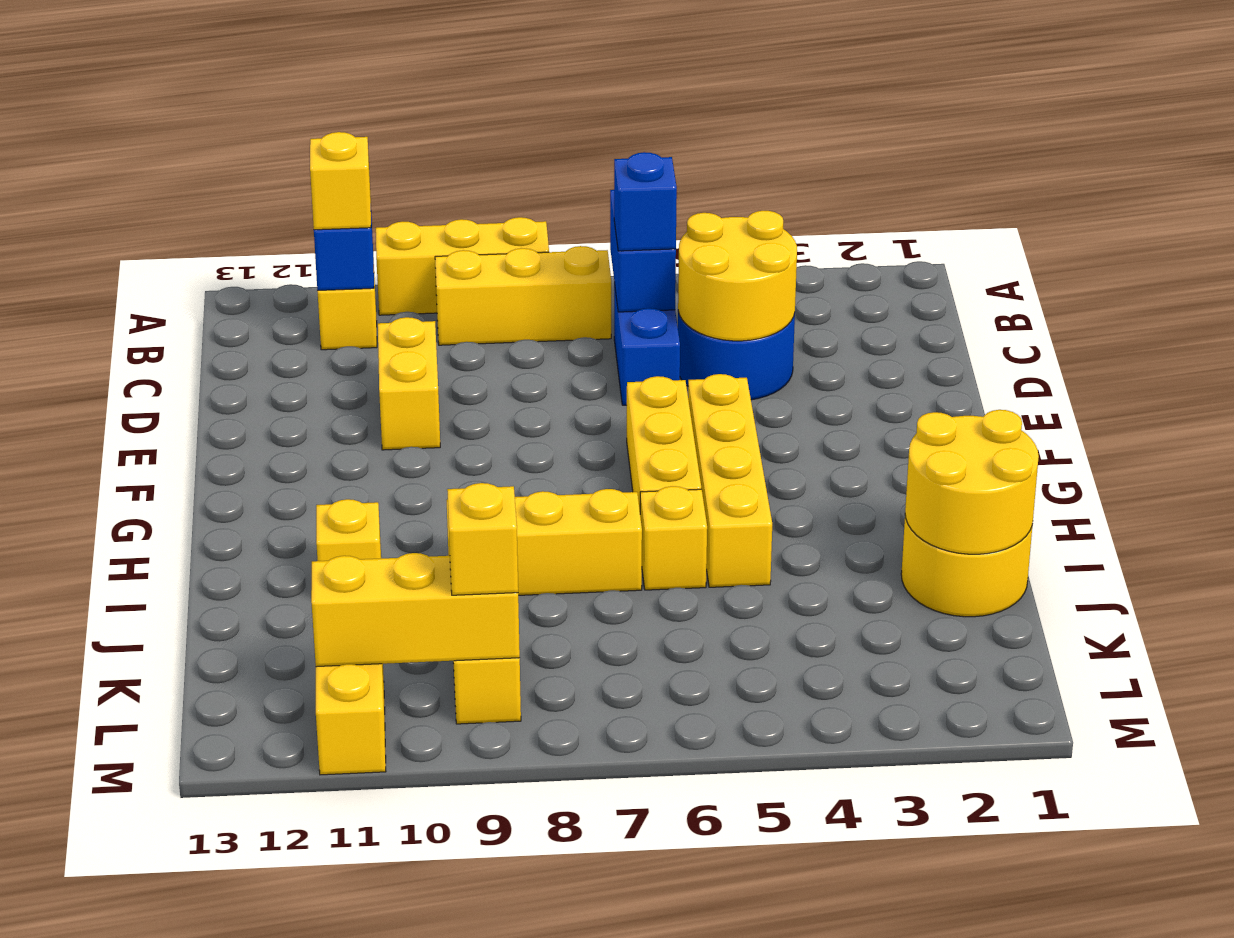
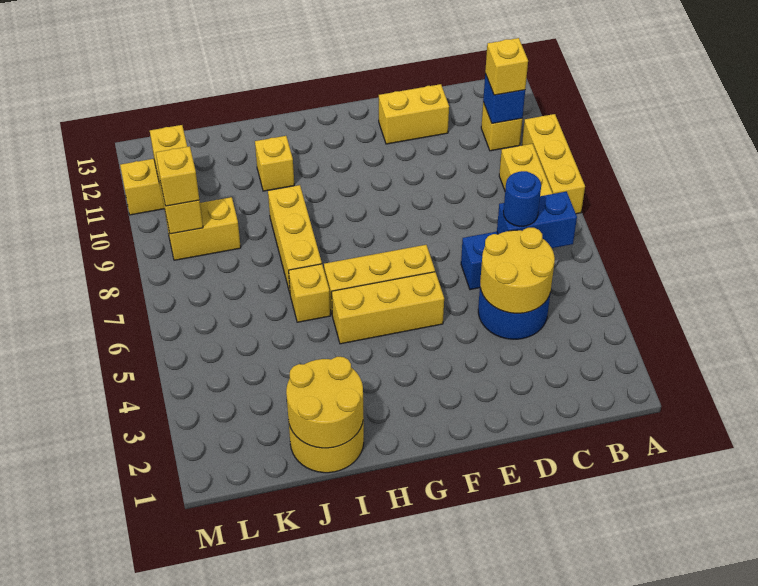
blue brick C6 level 3 -> blue round brick C6 level 3
yellow brick D10:E10 level 1 -> yellow brick D12:E12 level 1
yellow brick F5:I5 level 1 -> yellow brick F5:H5 level 1

